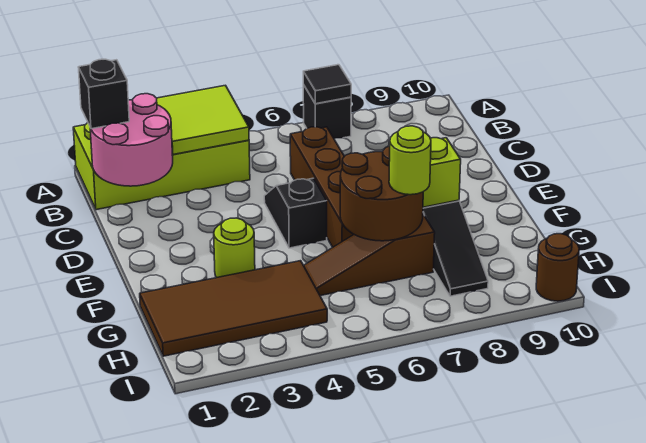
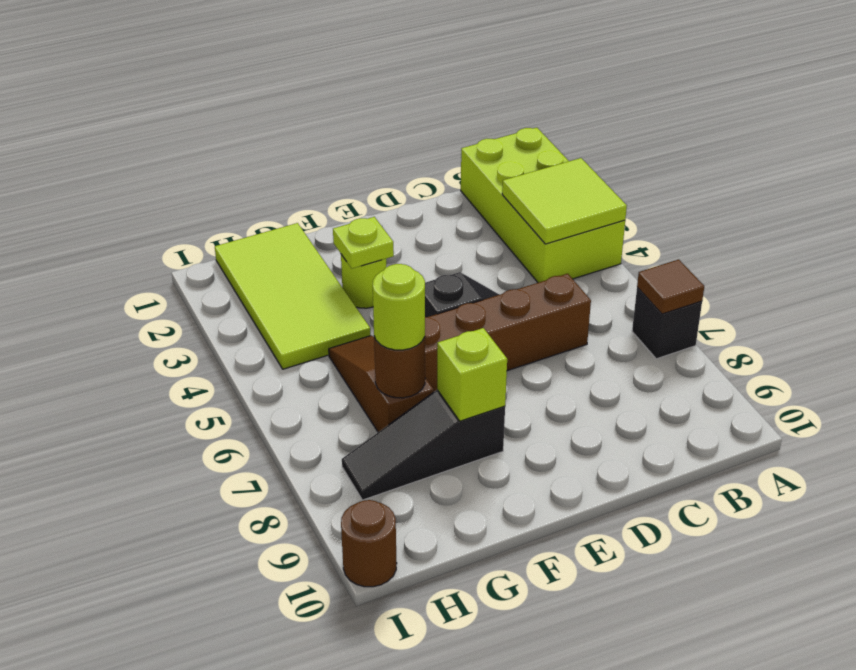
black tile A7 level 2 -> brown tile A7 level 2
pink round brick B1:C2 level 2 -> none
black brick B1 level 3 -> none
none -> lime plate F3 level 2
brown round brick F6:G7 level 2 -> brown round brick G7 level 2
brown tile G1:H4 level 1 -> lime tile G1:H4 level 1

